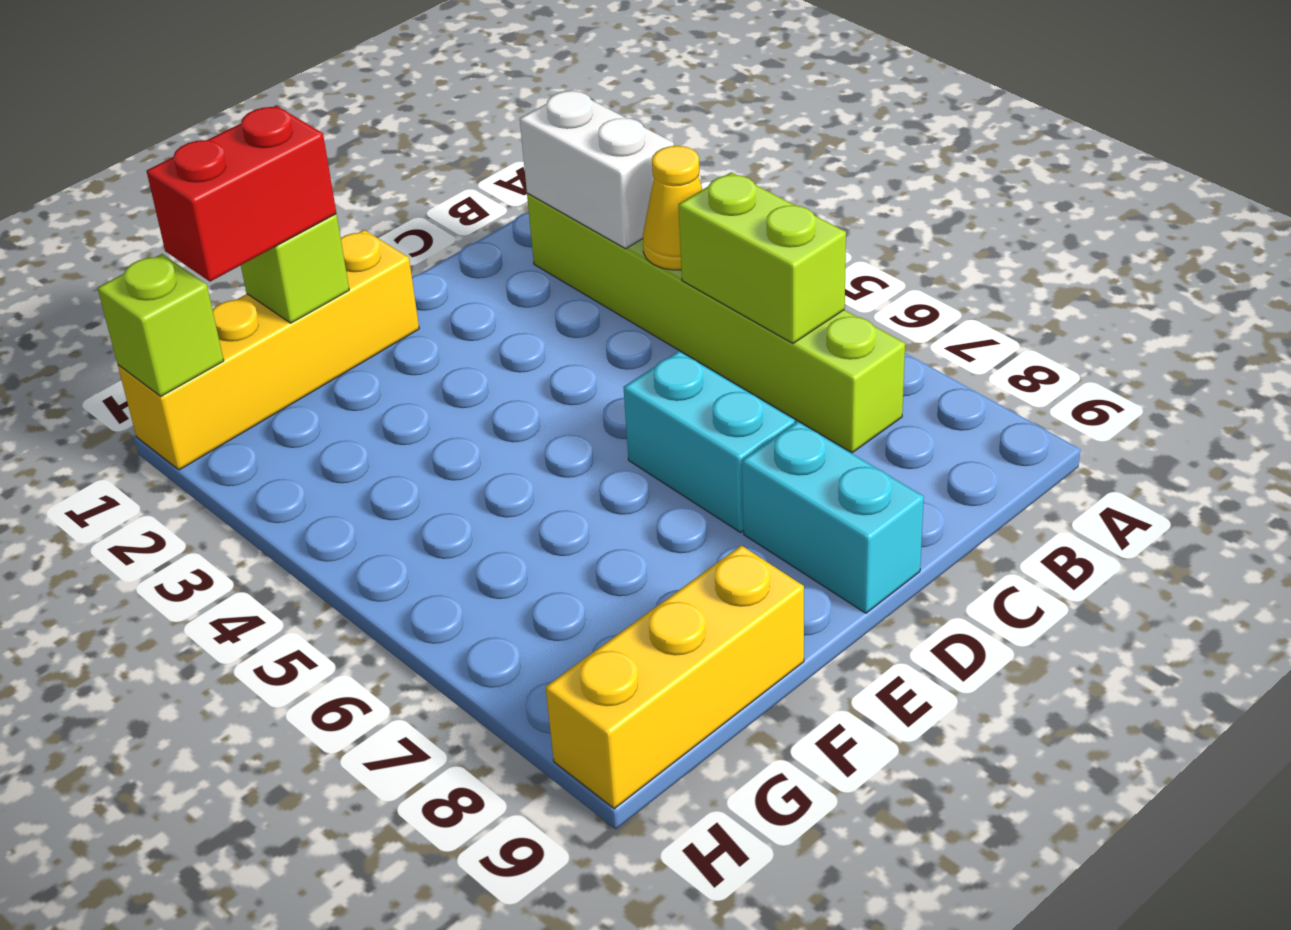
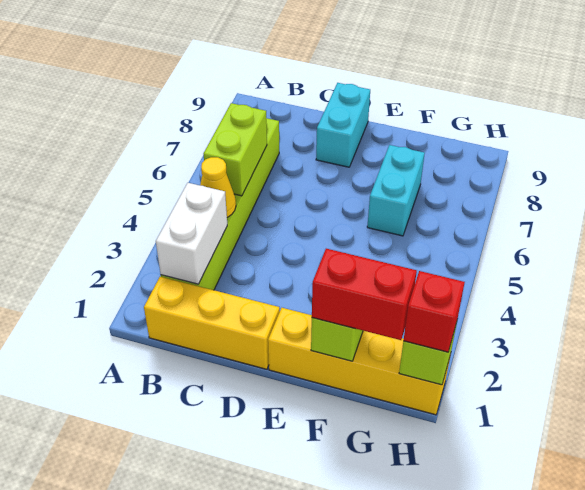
cyan brick D6:D7 level 1 -> cyan brick F6:F7 level 1
yellow brick F9:H9 level 1 -> yellow brick B1:D1 level 1
none -> red brick H1 level 3

